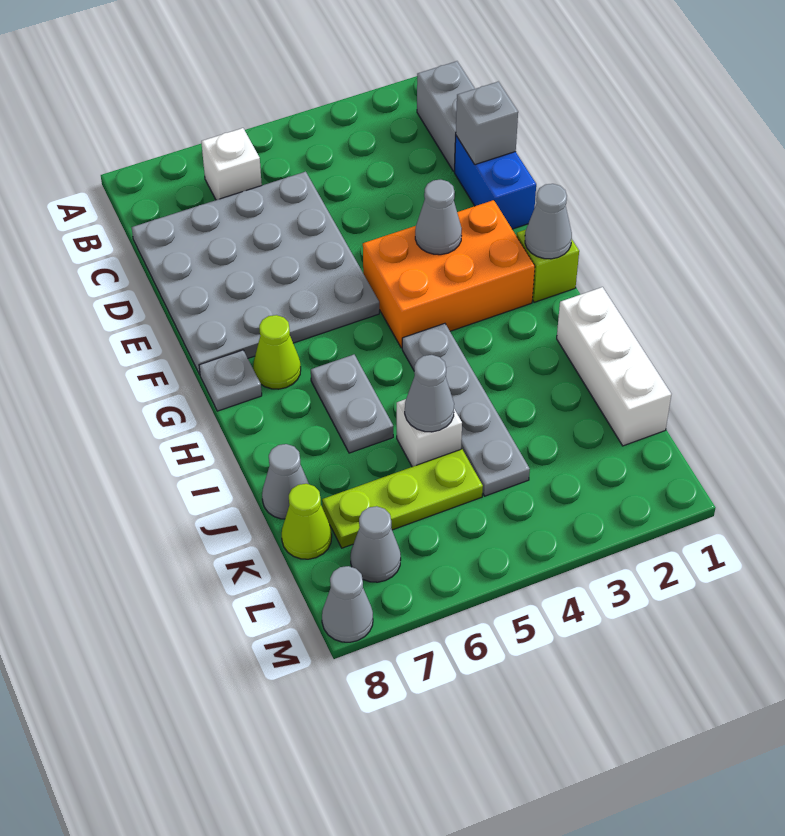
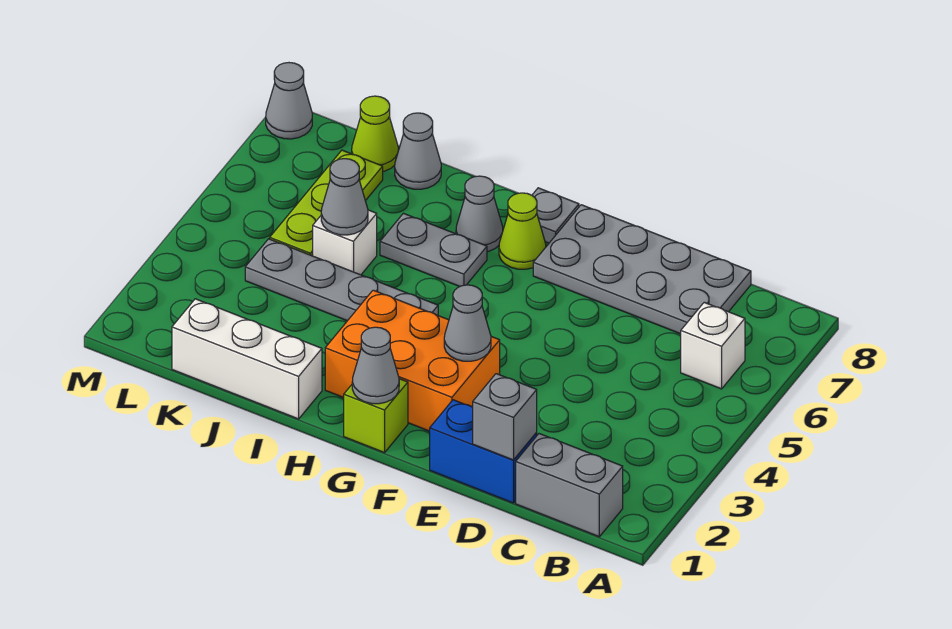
grey plate C5:F8 level 1 -> grey plate C7:F8 level 1
orange brick F2:G4 level 1 -> orange brick F2:H3 level 1
grey cone L7 level 1 -> grey cone H7 level 1

